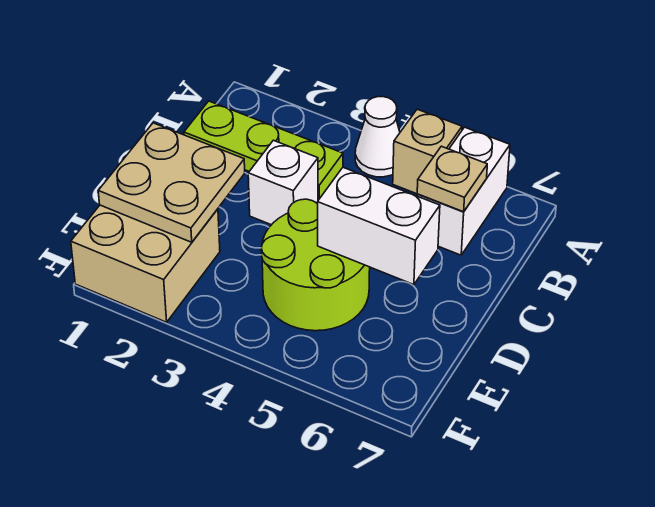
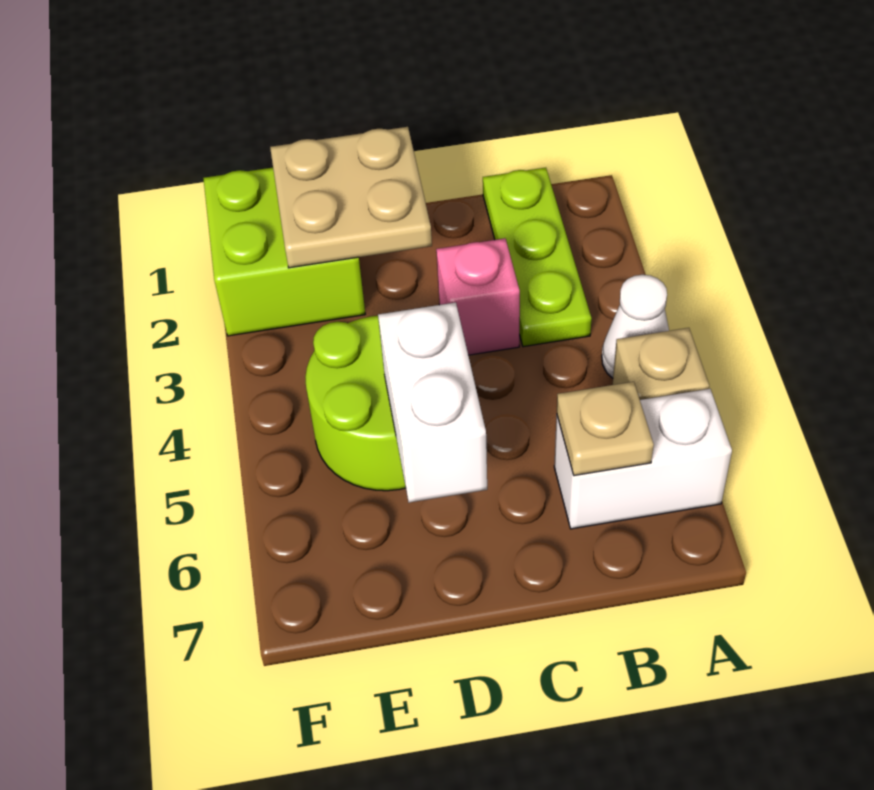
white brick C3 level 1 -> pink brick C3 level 1
tan brick E1:F2 level 1 -> lime brick E1:F2 level 1

